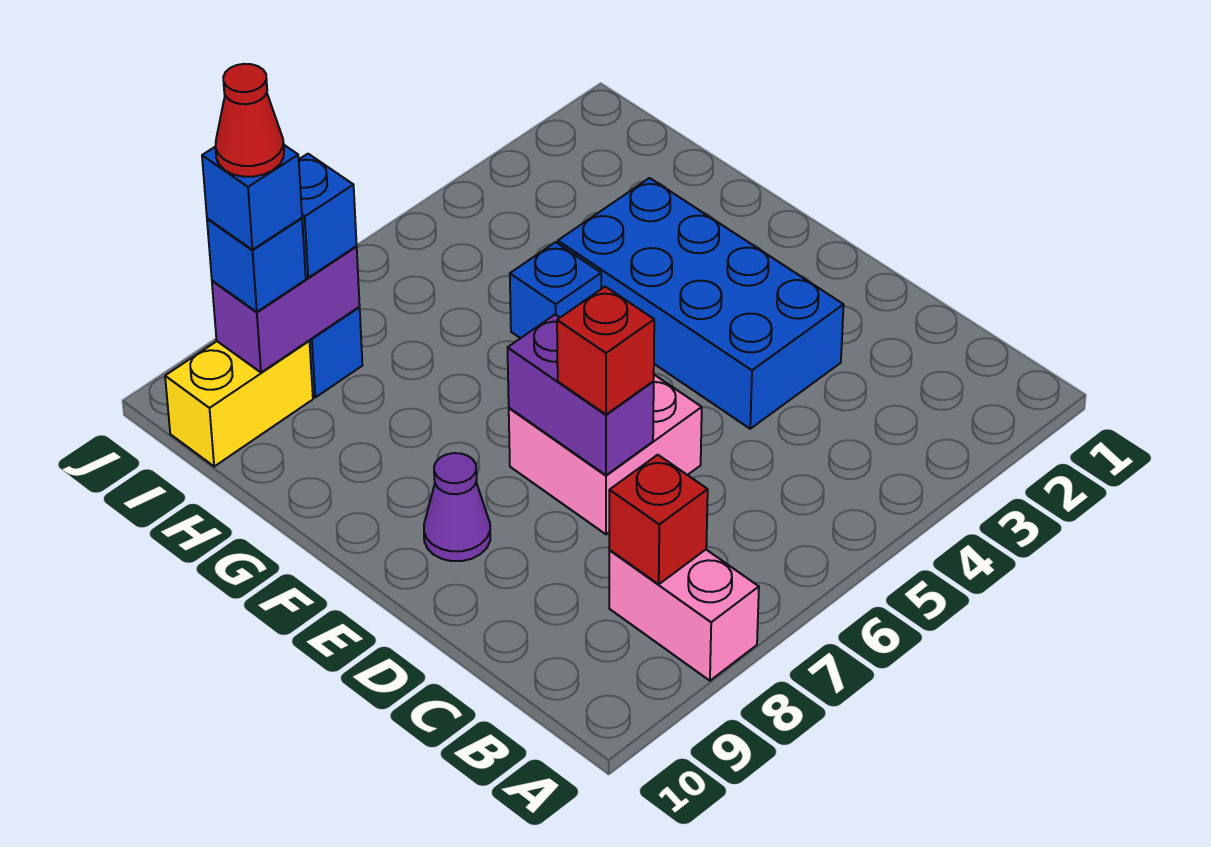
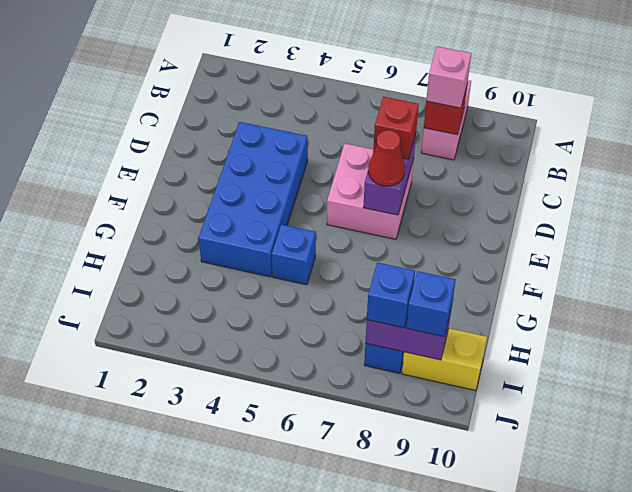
none -> pink brick B8 level 3
purple cone E9 level 1 -> none
blue brick I9 level 4 -> none
red cone I9 level 5 -> red cone E7 level 3

